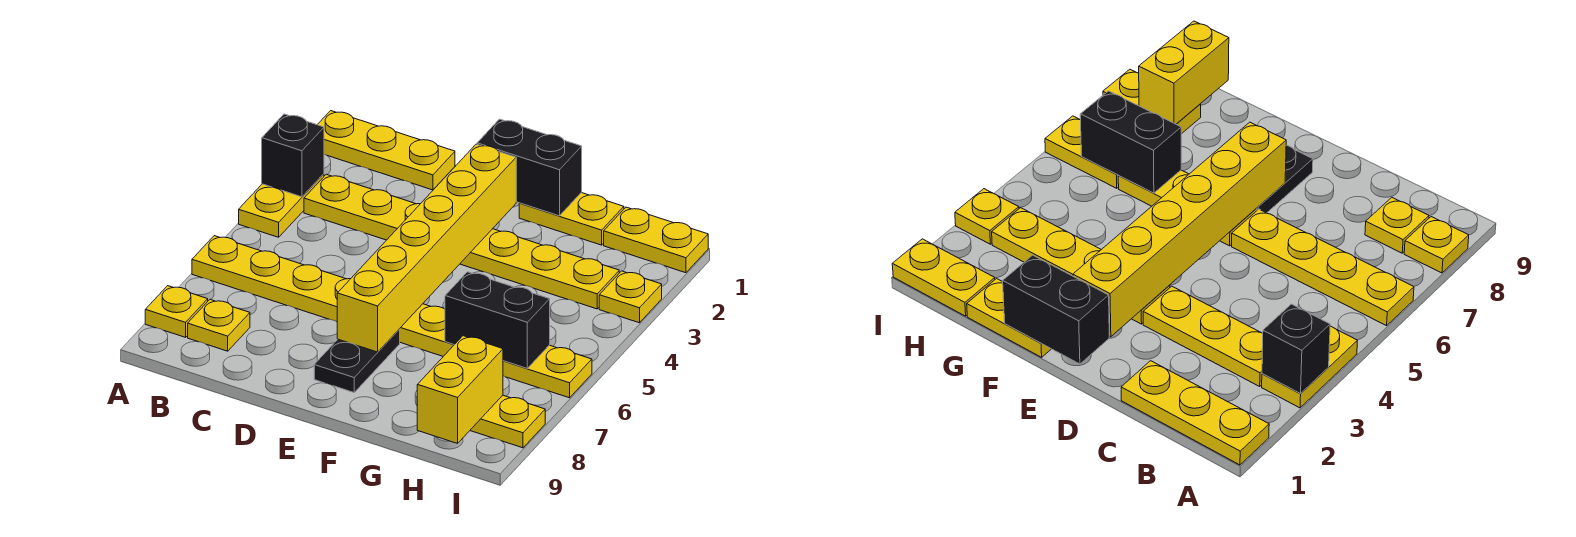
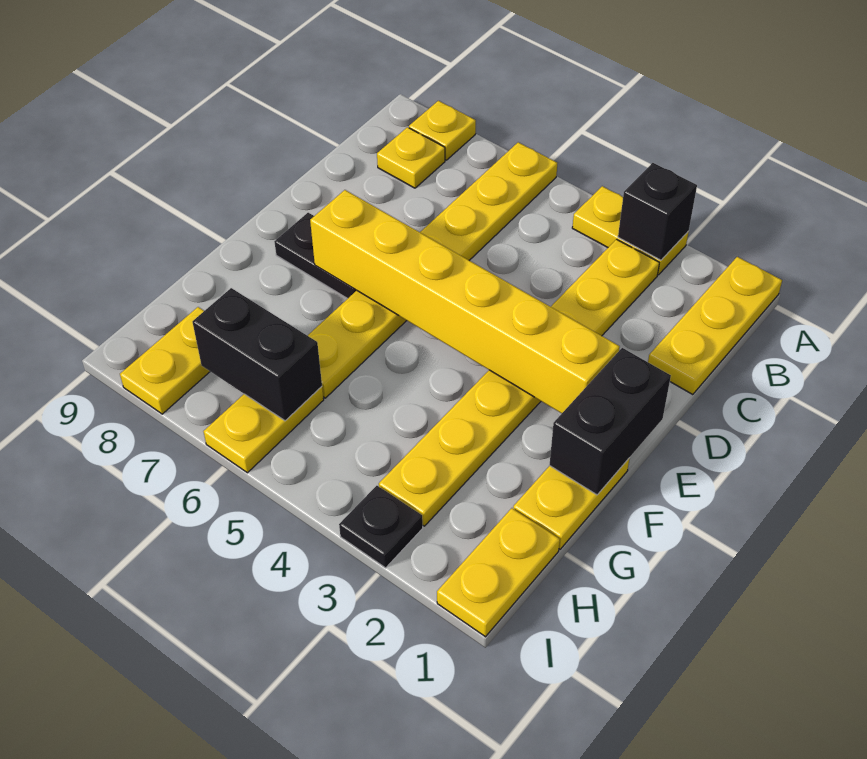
black brick G6:H6 level 2 -> black brick H6:H7 level 2
yellow brick H8:H9 level 2 -> none
yellow plate I3 level 1 -> black plate I3 level 1

